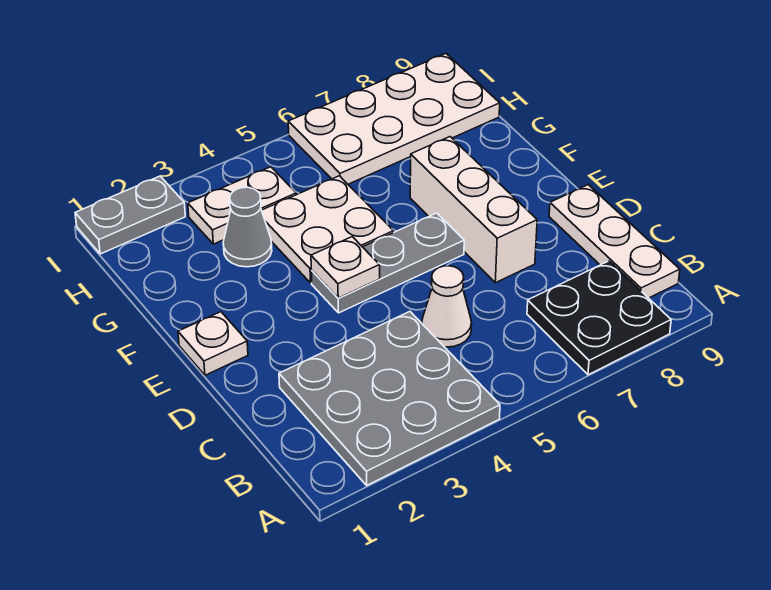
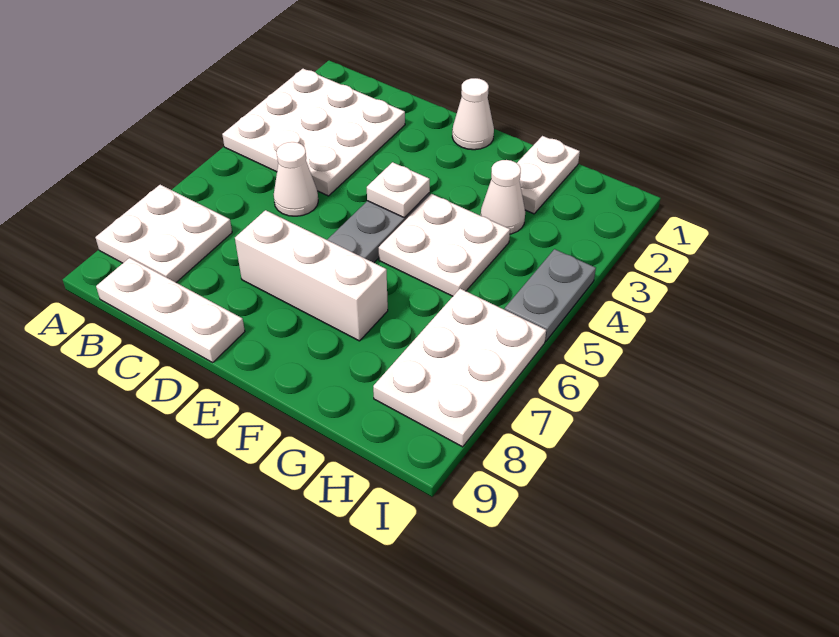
grey plate A2:C4 level 1 -> white plate A2:C4 level 1
black plate A7:B8 level 1 -> white plate A7:B8 level 1
white plate E1 level 1 -> white cone E1 level 1
grey cone G3 level 1 -> white cone G3 level 1
white plate H3:H4 level 1 -> white plate G1:G2 level 1
white plate H6:I9 level 1 -> white plate H6:I8 level 1
grey plate I1:I2 level 1 -> grey plate I4:I5 level 1

